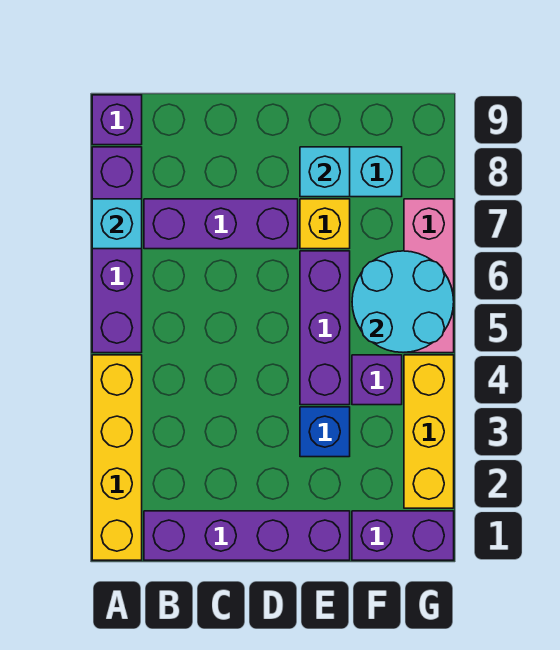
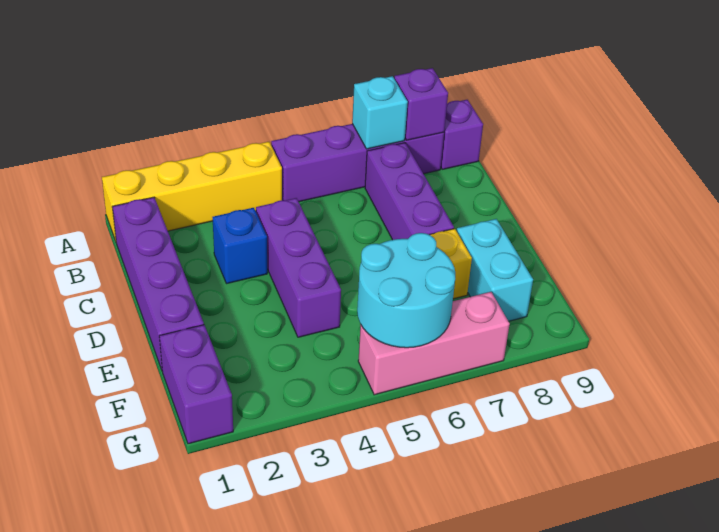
blue brick E3 level 1 -> blue brick C3 level 1
purple brick E4:E6 level 1 -> purple brick C4:E4 level 1
cyan brick E8 level 2 -> none
purple brick F4 level 1 -> purple brick A8 level 2
yellow brick G2:G4 level 1 -> none

